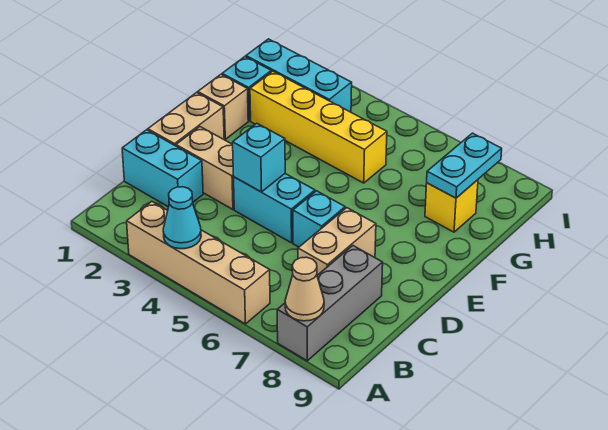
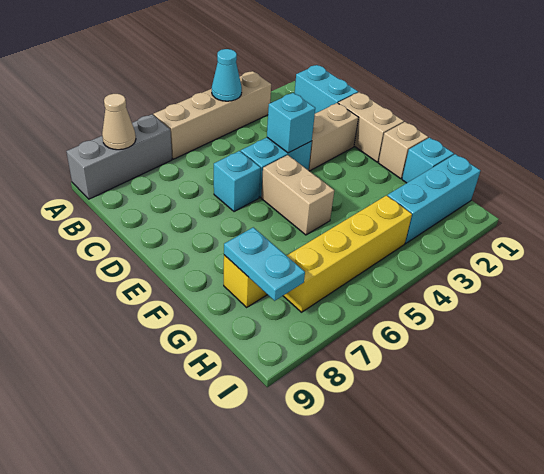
grey brick A8:C8 level 1 -> grey brick A7:A9 level 1
cyan brick C1:C2 level 1 -> cyan brick B1:C1 level 1
tan brick C7:D7 level 1 -> tan brick E5:F5 level 1
yellow brick G2:G5 level 1 -> yellow brick H4:H7 level 1

